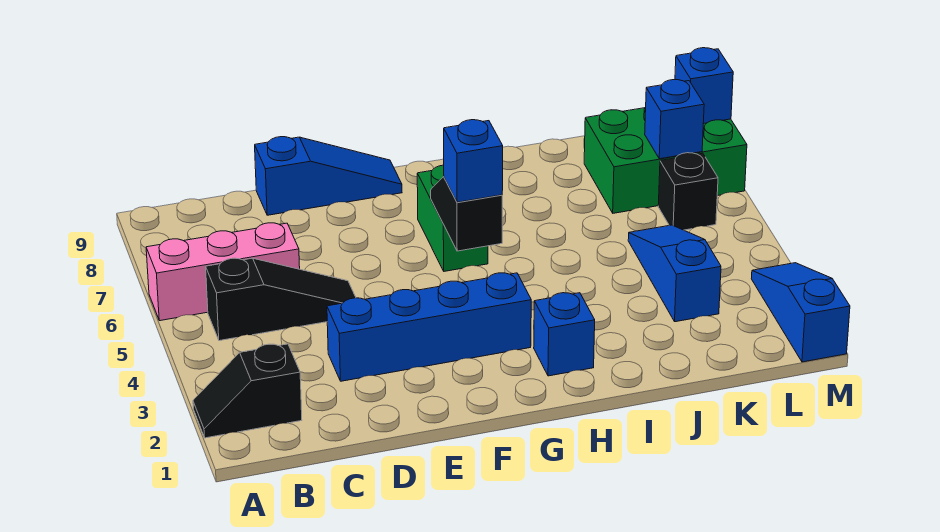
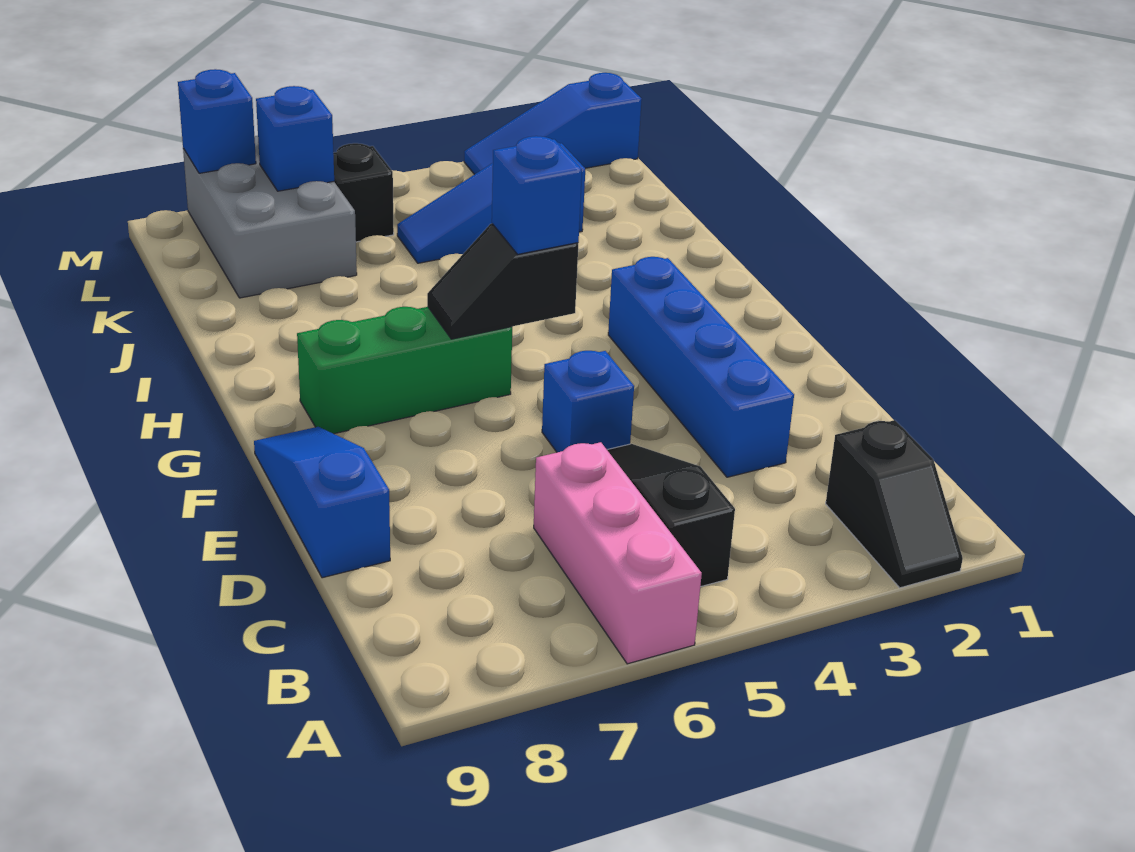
green brick G6:G7 level 1 -> green brick G6:G8 level 1
blue brick H2 level 1 -> blue brick E5 level 1
green brick K7:M8 level 1 -> grey brick K7:M8 level 1

